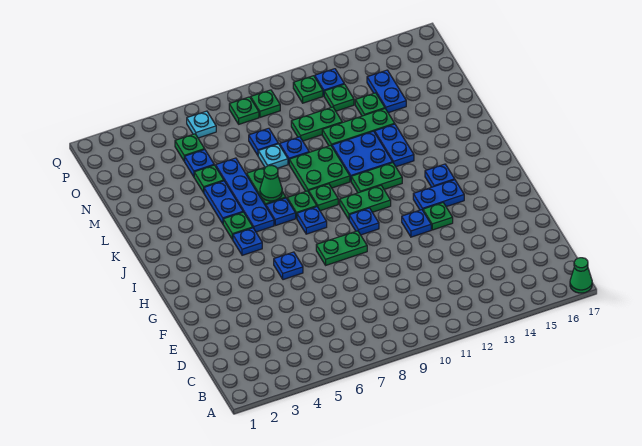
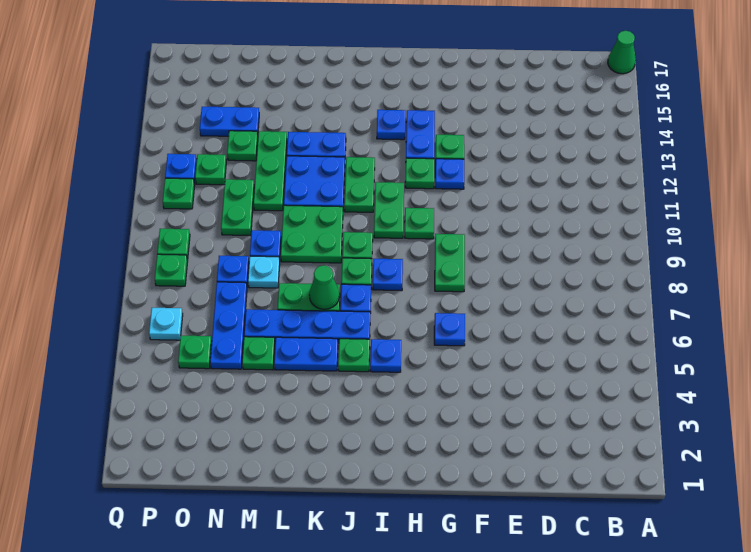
blue plate H10 level 1 -> green plate H10 level 1
none -> green plate H12 level 1
blue plate N5 level 1 -> blue plate N5:N7 level 1

